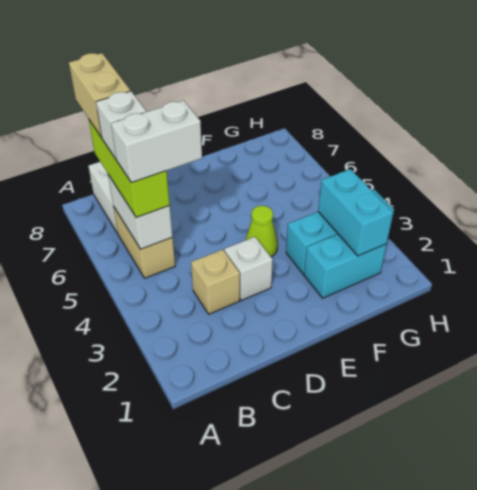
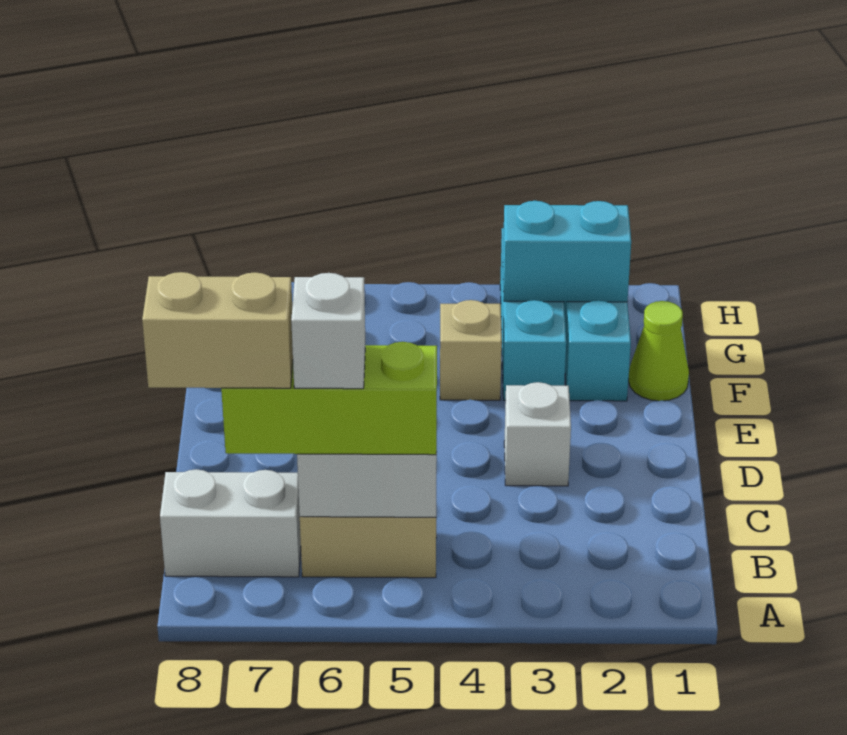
white brick B5:C5 level 4 -> none
tan brick C3 level 1 -> tan brick F4 level 1
lime cone E4 level 1 -> lime cone F1 level 1

